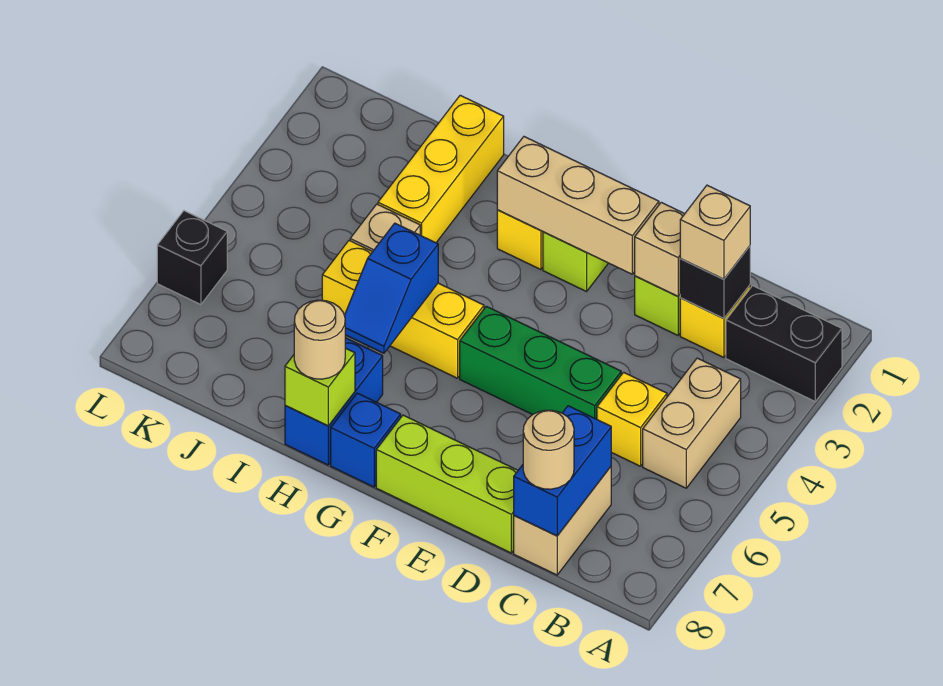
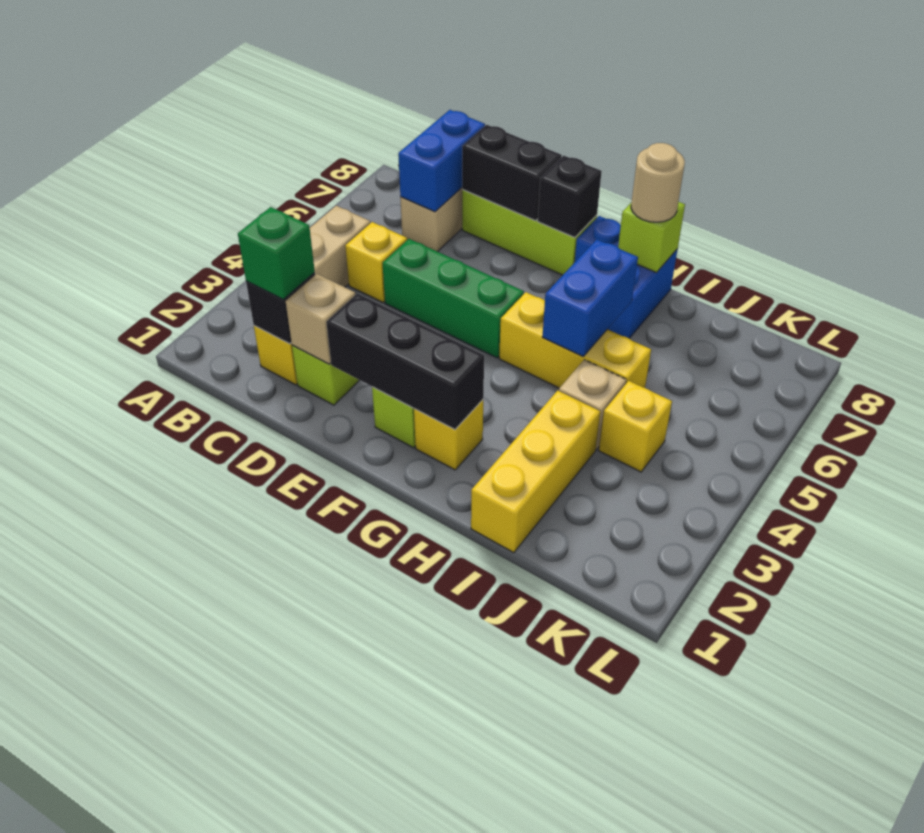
black brick A2:B2 level 1 -> black brick D8:E8 level 2
tan brick C2 level 3 -> green brick C2 level 3
tan round brick C8 level 3 -> none
tan brick E2:G2 level 2 -> black brick E2:G2 level 2
blue slope H5:H6 level 2 top 5 -> blue brick H5:H6 level 2
none -> yellow brick J4 level 1
black brick L6 level 1 -> black brick F8 level 2

